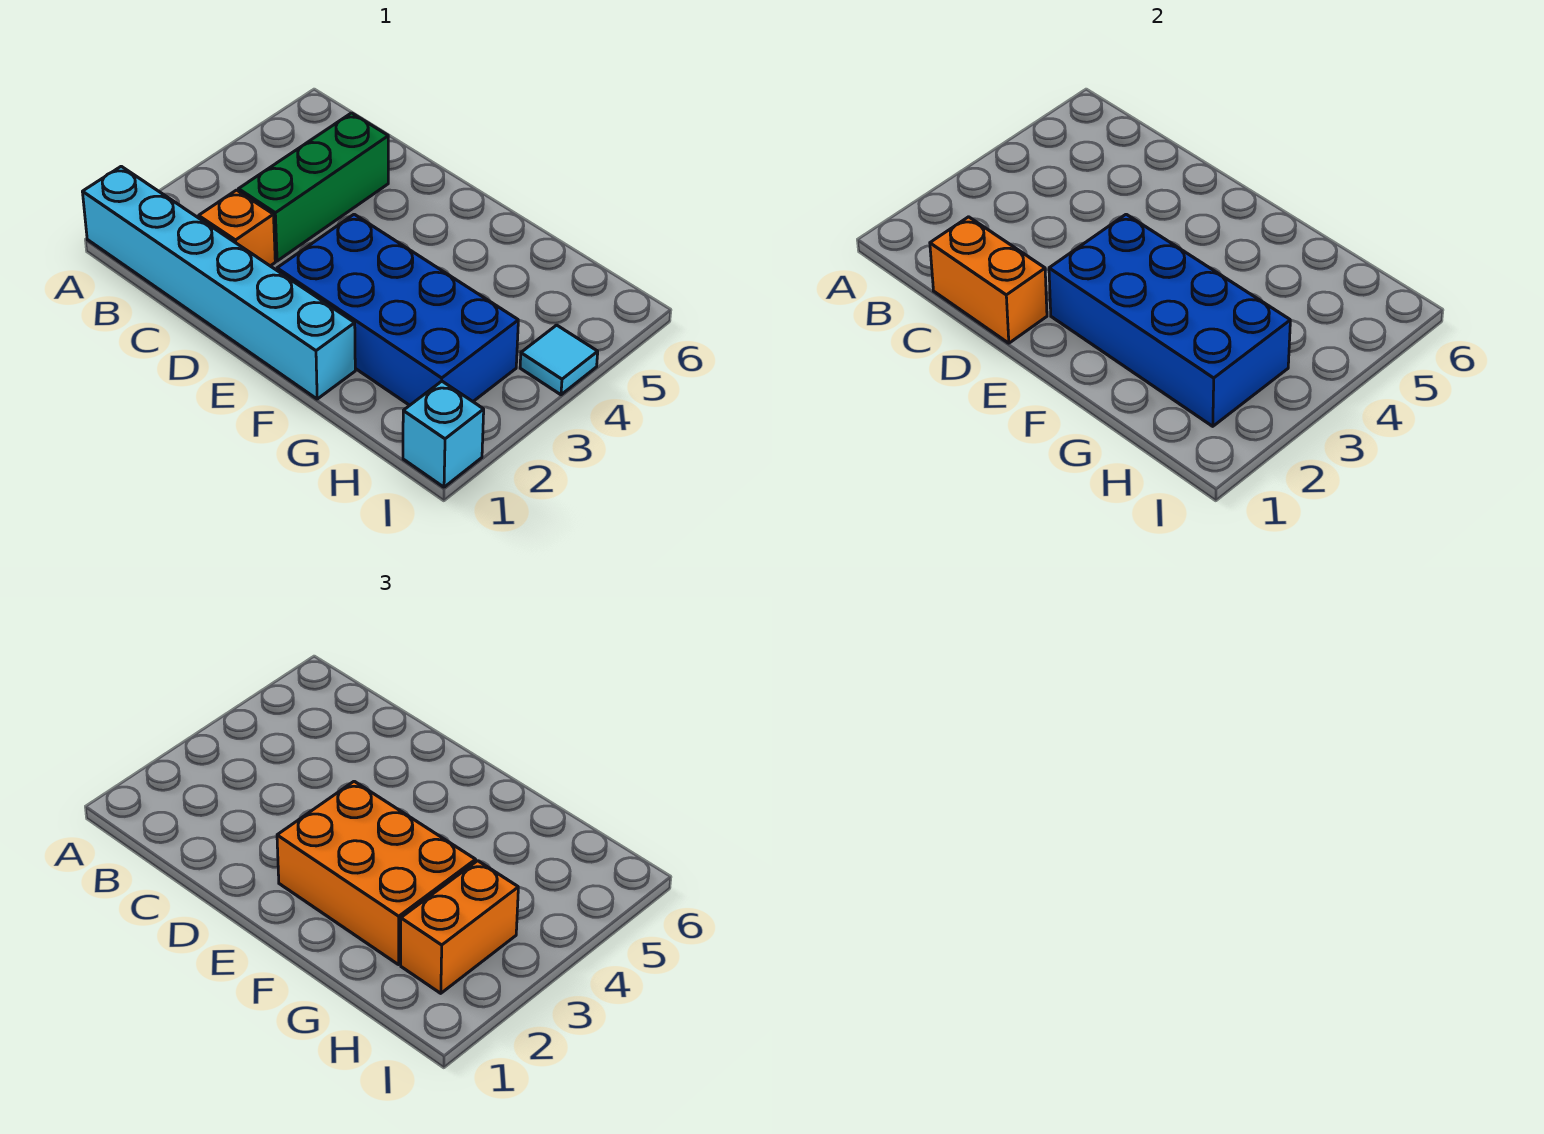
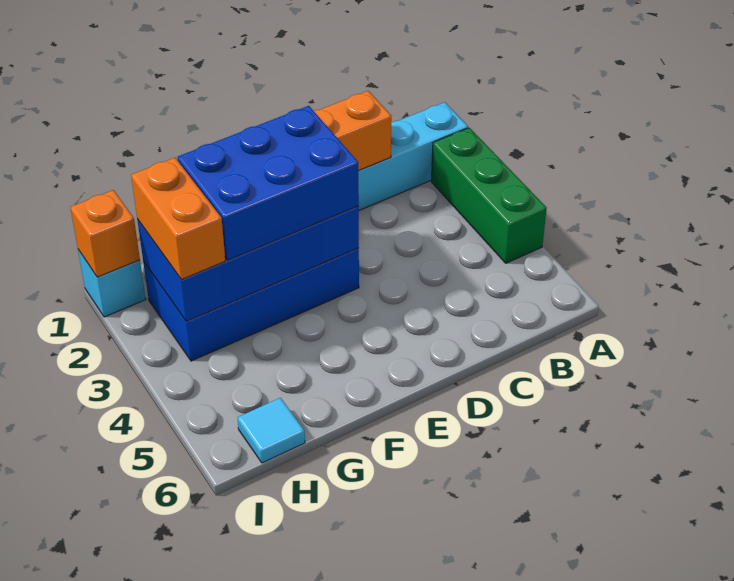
orange brick C2 level 1 -> orange brick I1 level 2
green brick C3:C5 level 1 -> green brick A2:A4 level 1
orange brick E2:G3 level 3 -> blue brick E2:G3 level 3
cyan tile I4 level 1 -> cyan tile H6 level 1

